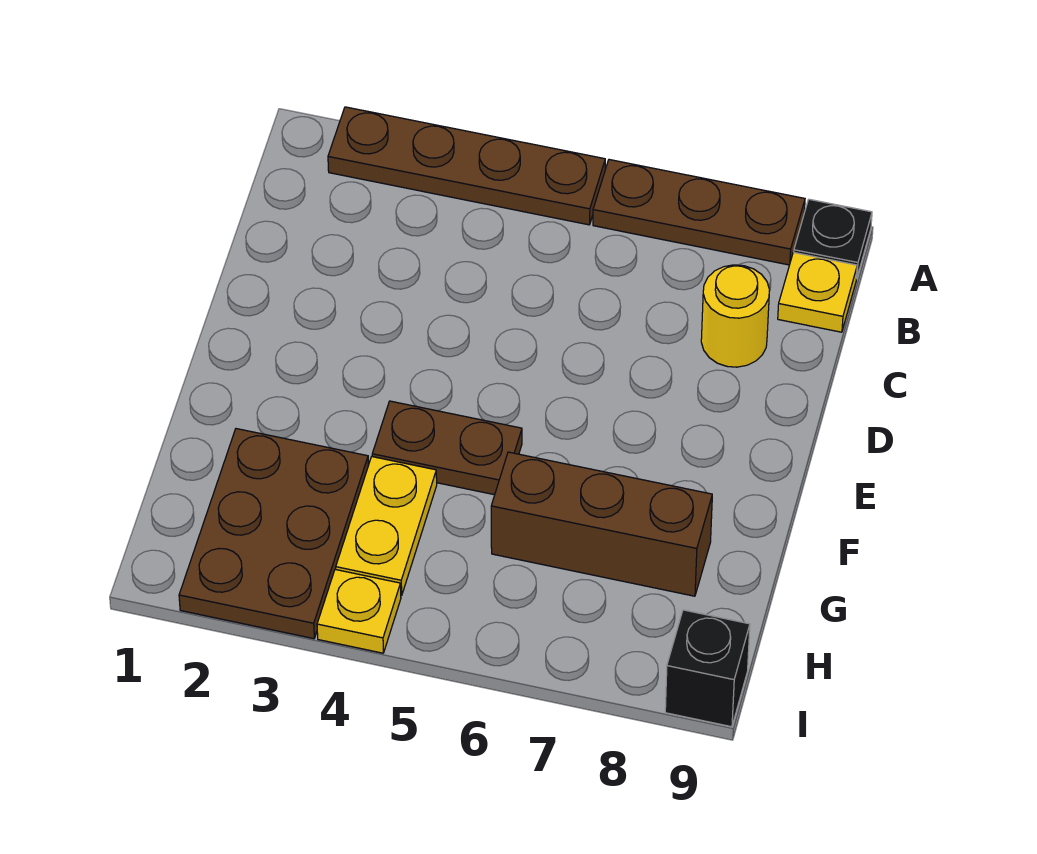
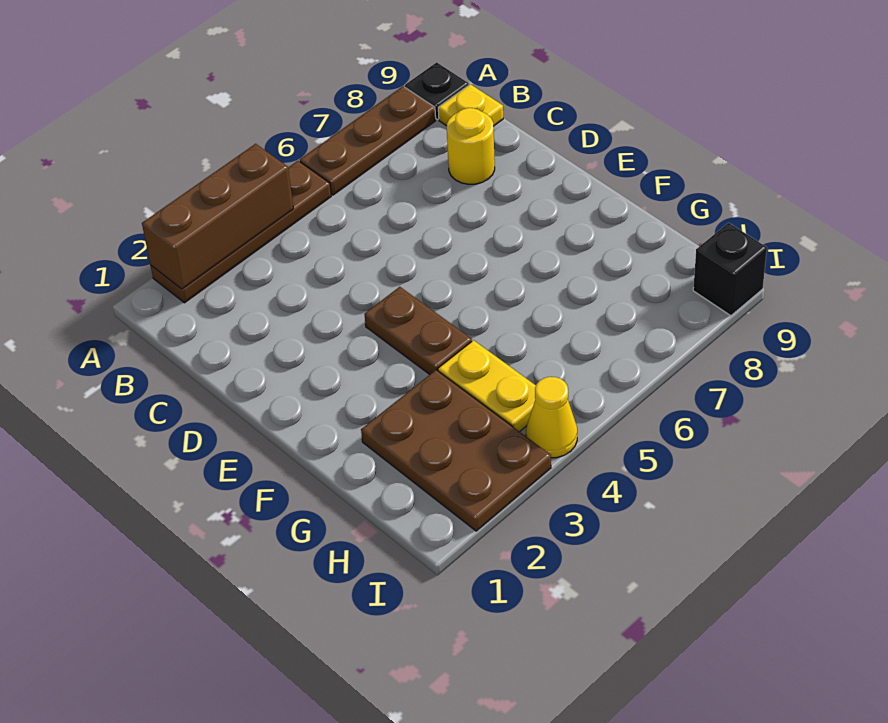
brown plate F4:F5 level 1 -> brown plate E4:F4 level 1
brown brick G6:G8 level 1 -> brown brick A2:A4 level 2
yellow plate I4 level 1 -> yellow cone I4 level 1

